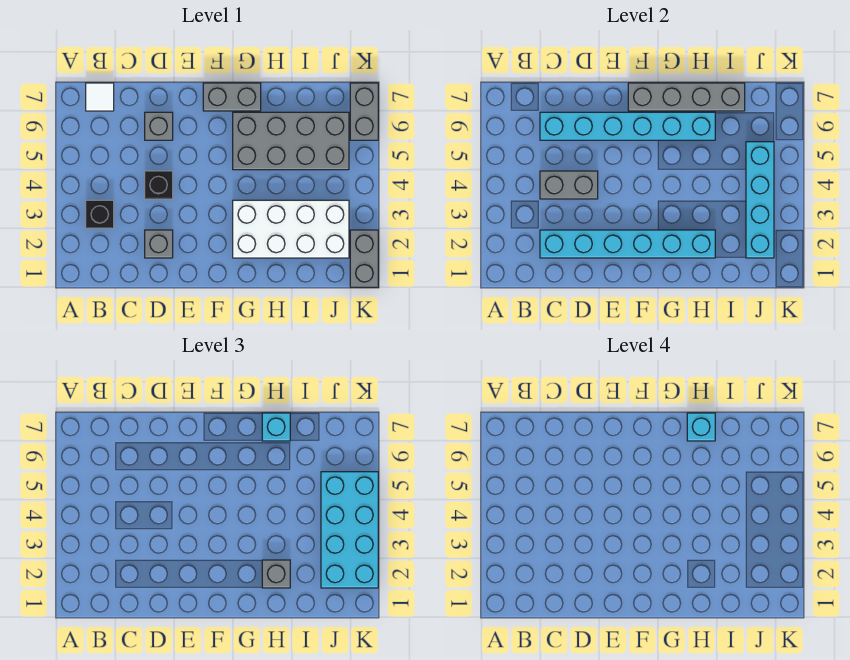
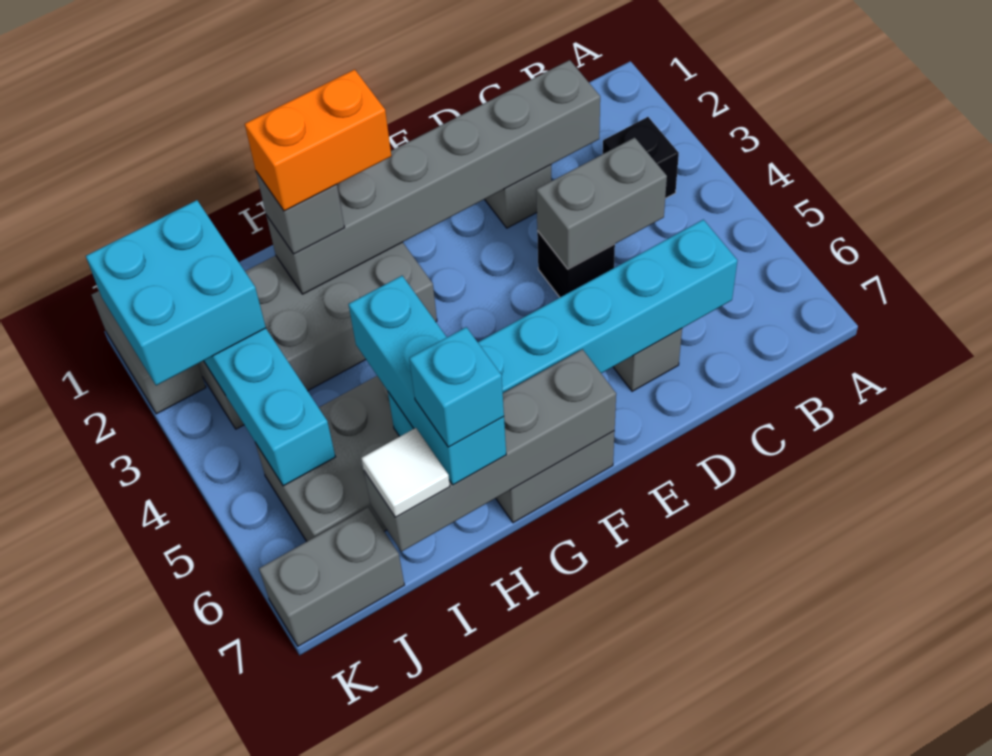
white tile B7 level 1 -> white tile I7 level 3
cyan brick C2:H2 level 2 -> grey brick C2:H2 level 2
white brick G2:J3 level 1 -> grey brick G2:J3 level 1
none -> orange brick G2:H2 level 4
cyan brick H7 level 3 -> cyan brick H5:H7 level 3
cyan brick J2:K5 level 3 -> cyan brick J2:K3 level 3
grey brick K6:K7 level 1 -> grey brick J7:K7 level 1

